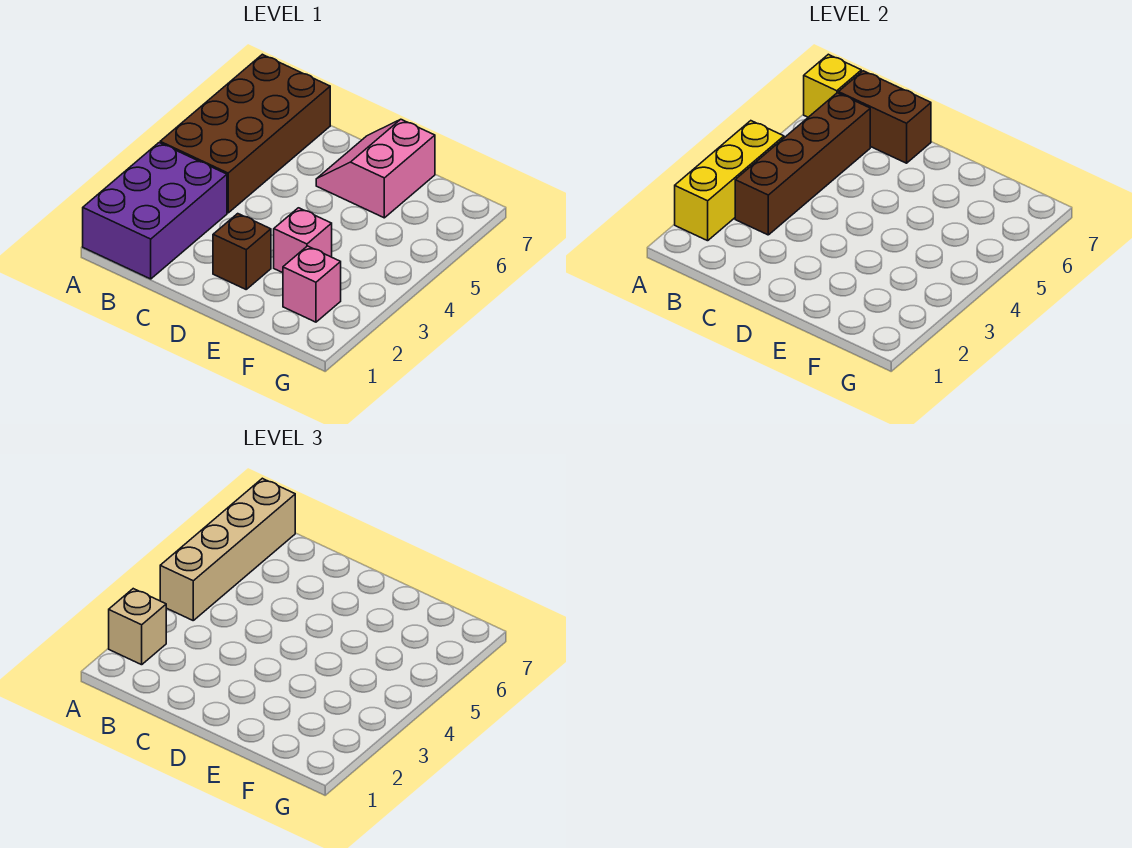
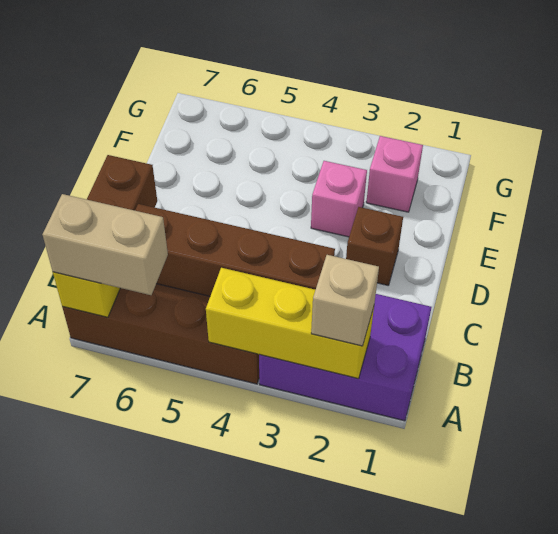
tan brick A4:A7 level 3 -> tan brick A6:A7 level 3
pink slope D6:E7 level 1 top E -> none

